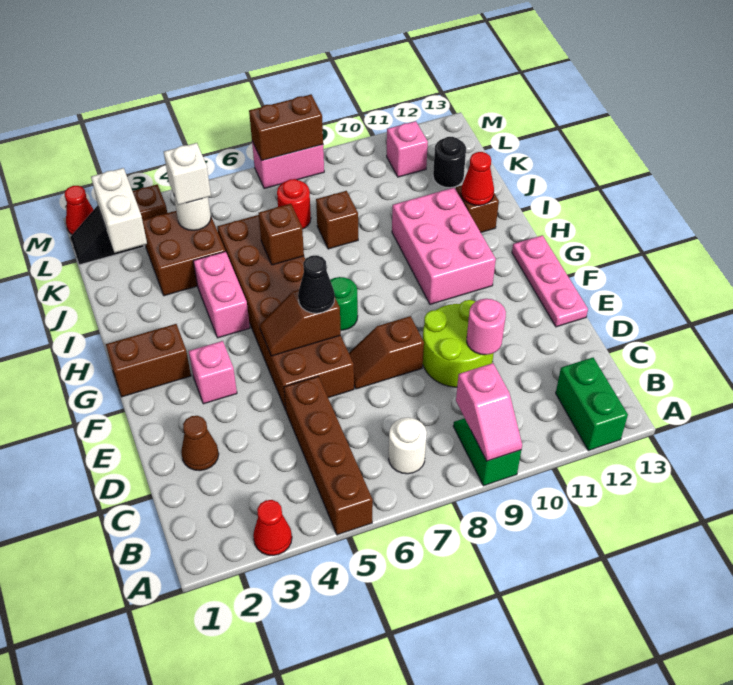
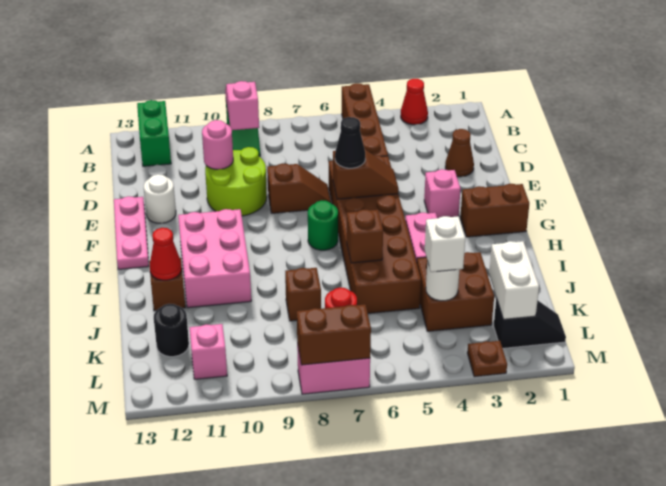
white round brick B7 level 1 -> white round brick E12 level 1
red cone M1 level 1 -> none

